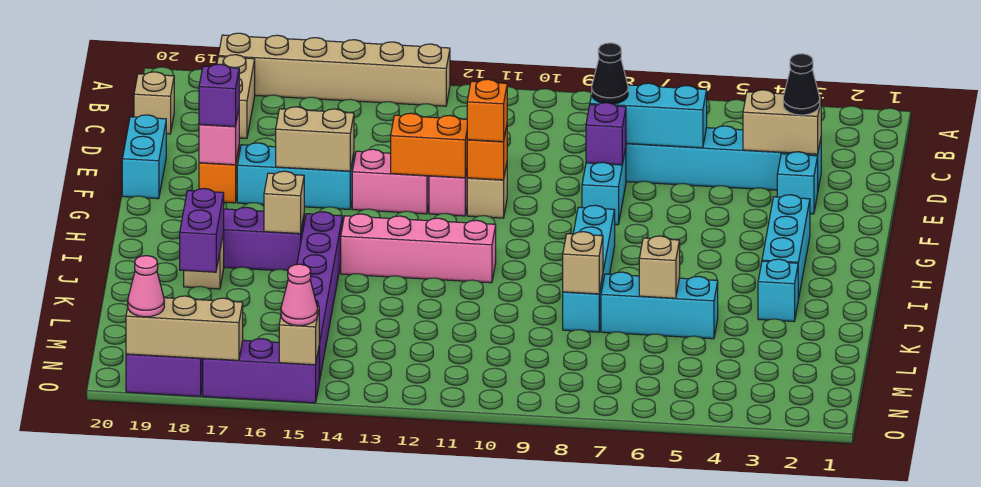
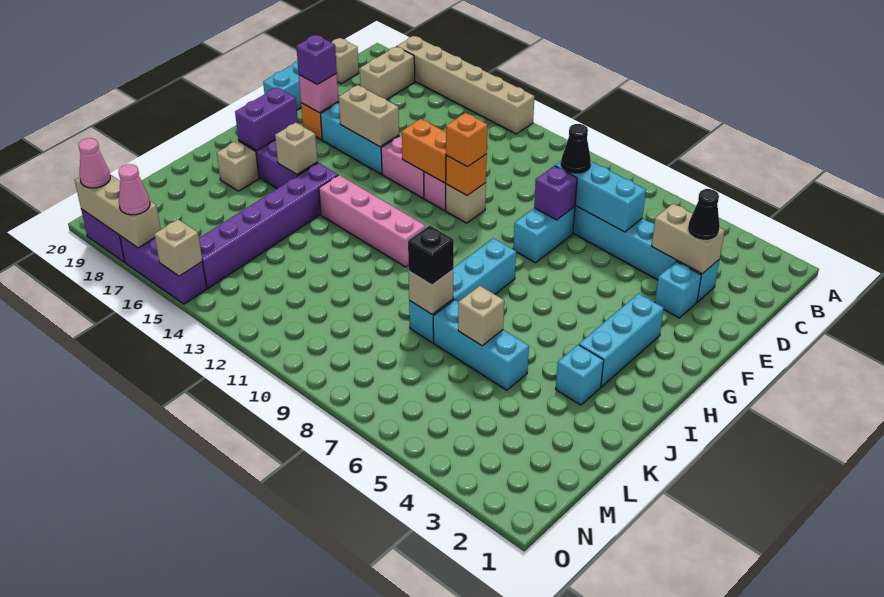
purple brick J18:K18 level 2 -> purple brick H18:I18 level 2
none -> black brick K8 level 3
pink cone O15 level 3 -> pink cone O17 level 3

